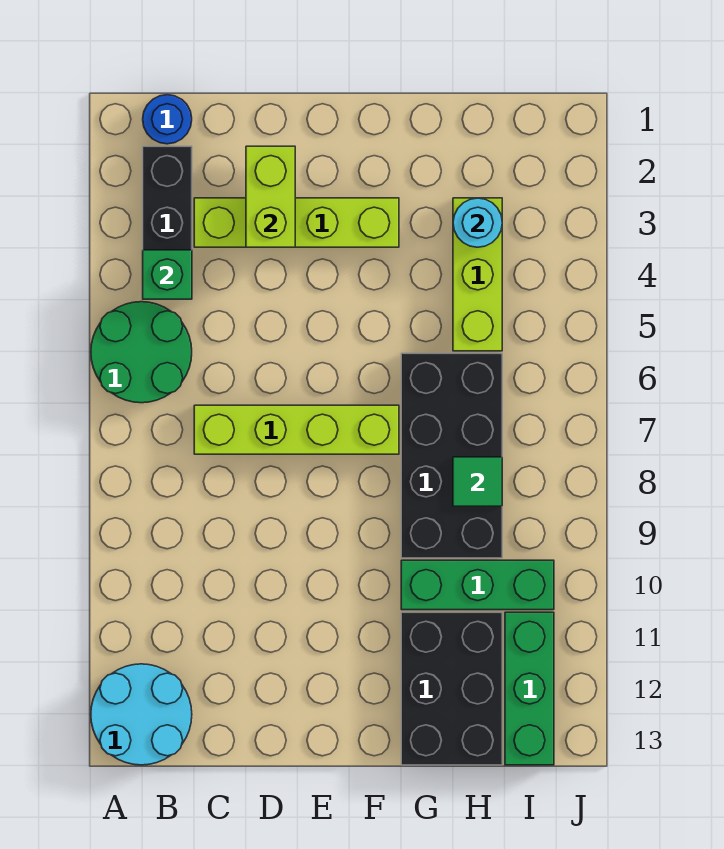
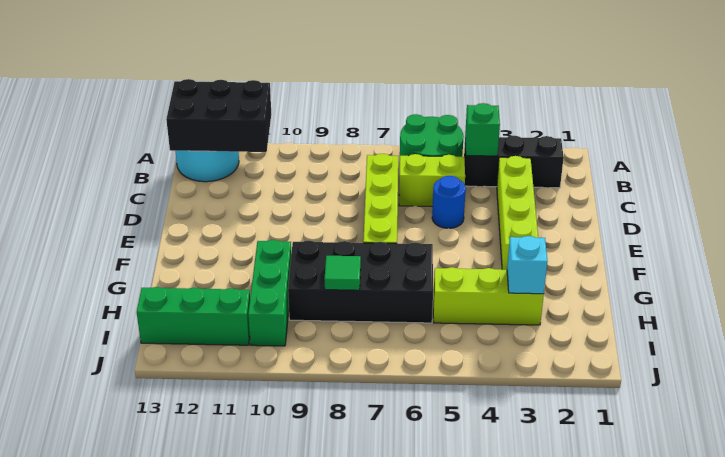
blue round brick B1 level 1 -> blue round brick D5 level 1
lime brick D2:D3 level 2 -> lime brick C5:C6 level 1
black brick G11:H13 level 1 -> black brick A11:B13 level 2
cyan round brick H3 level 2 -> cyan brick H3 level 2

